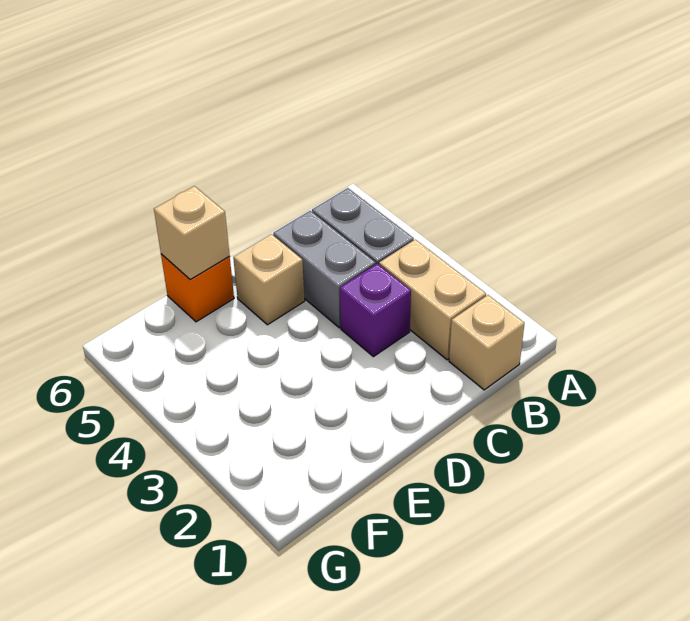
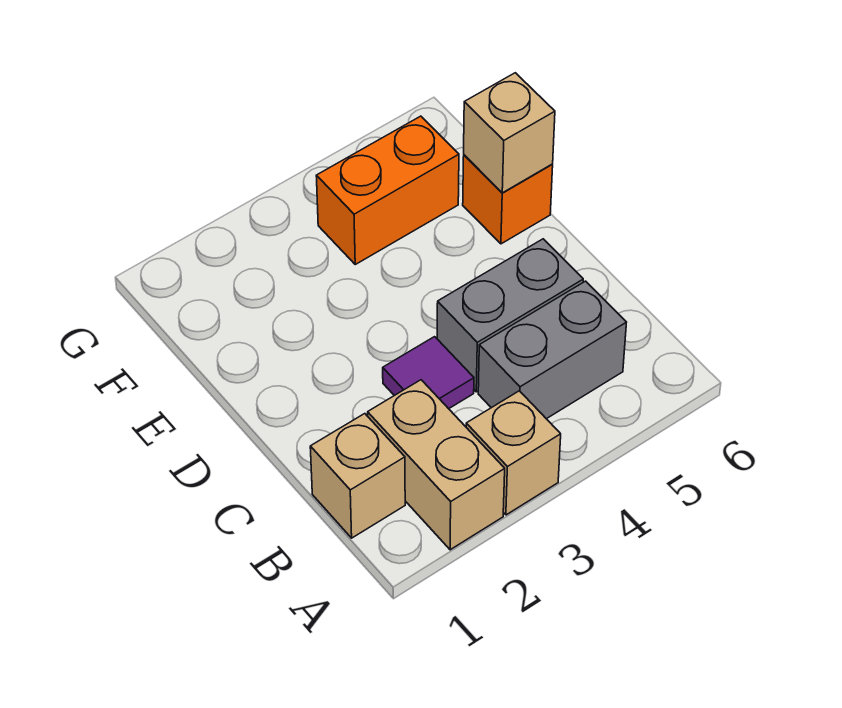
tan brick B2:B3 level 1 -> tan brick A2:B2 level 1
purple brick C3 level 1 -> purple tile C3 level 1
tan brick D5 level 1 -> tan brick A3 level 1
none -> orange brick F4:F5 level 1

